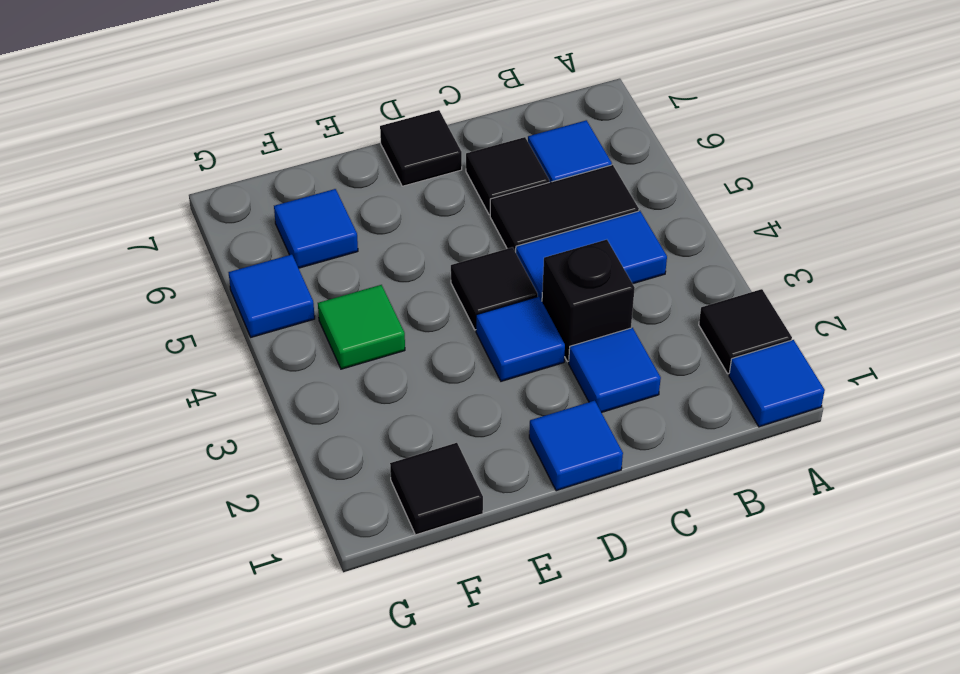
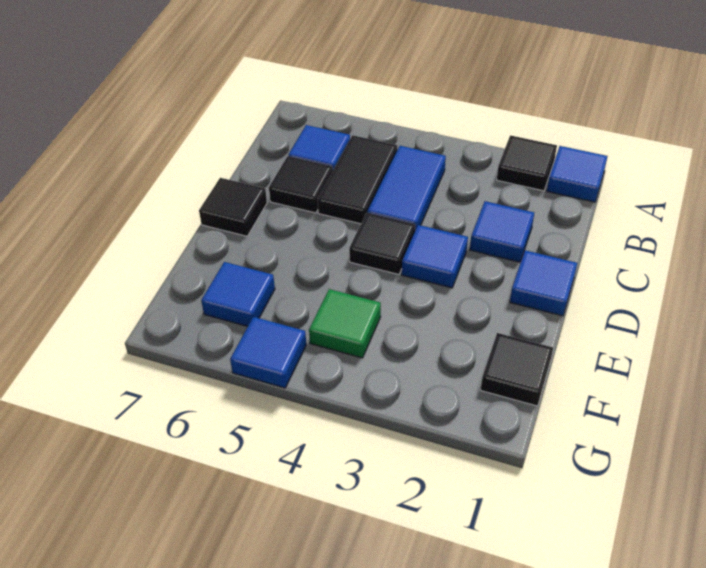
black brick C3 level 1 -> none

